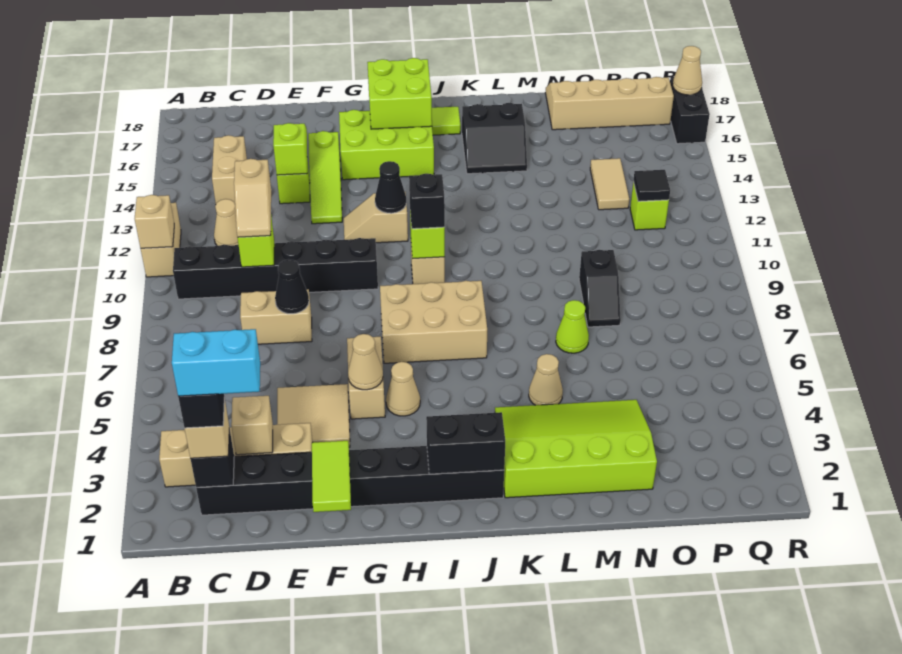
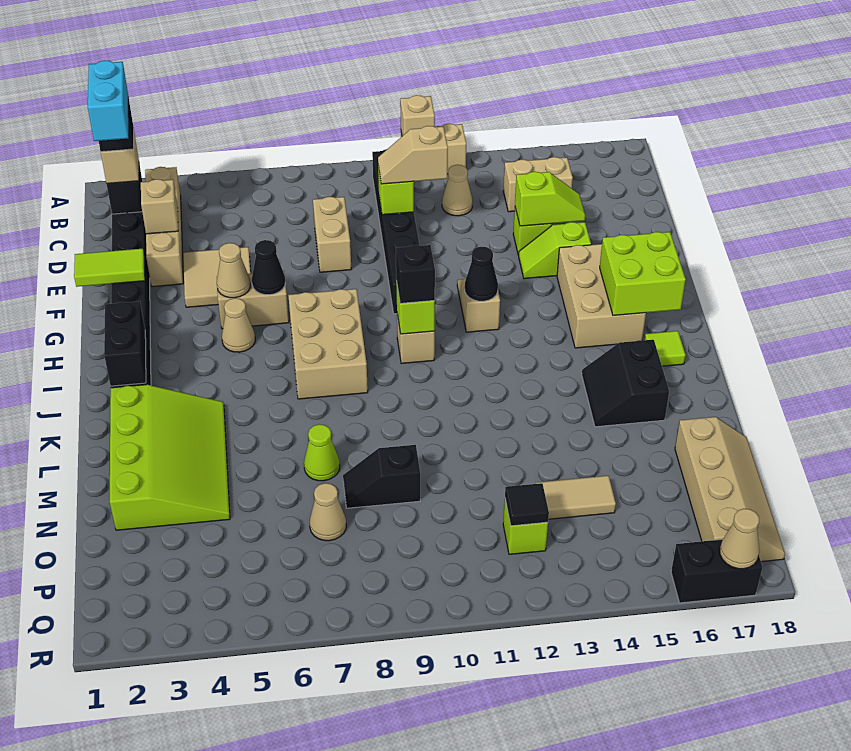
black cone E8 level 2 -> black cone G6 level 2
lime slope F13:F15 level 1 top 15 -> lime slope F14:F15 level 1 top 15
lime brick G15:I16 level 1 -> tan brick G15:I16 level 1
tan cone L5 level 1 -> tan cone O7 level 1

